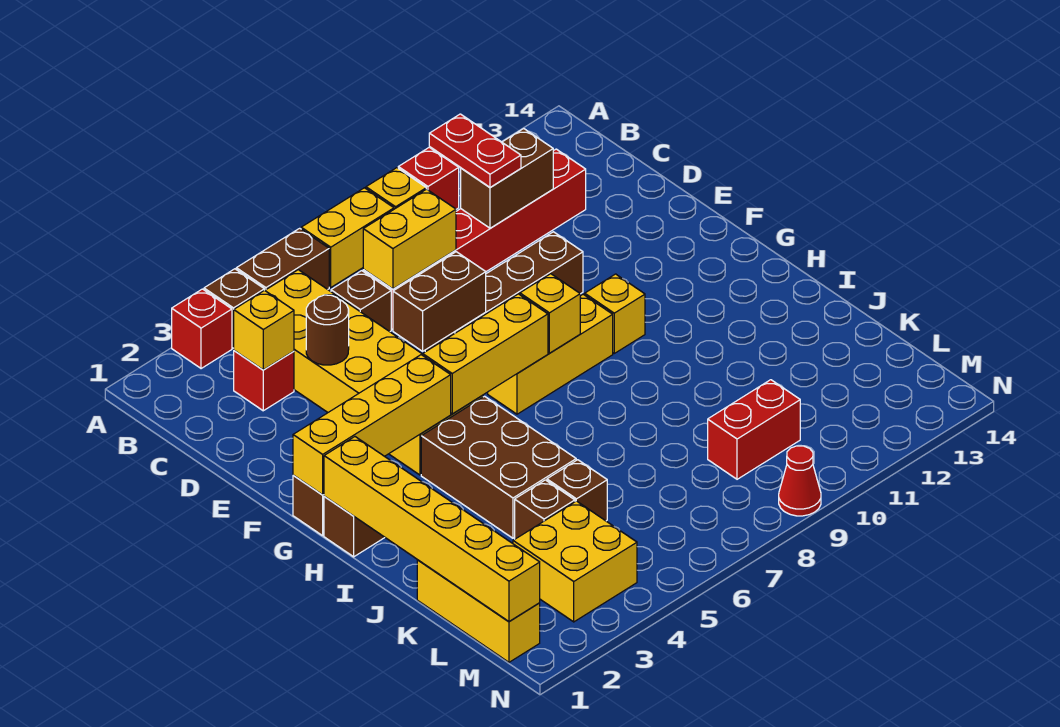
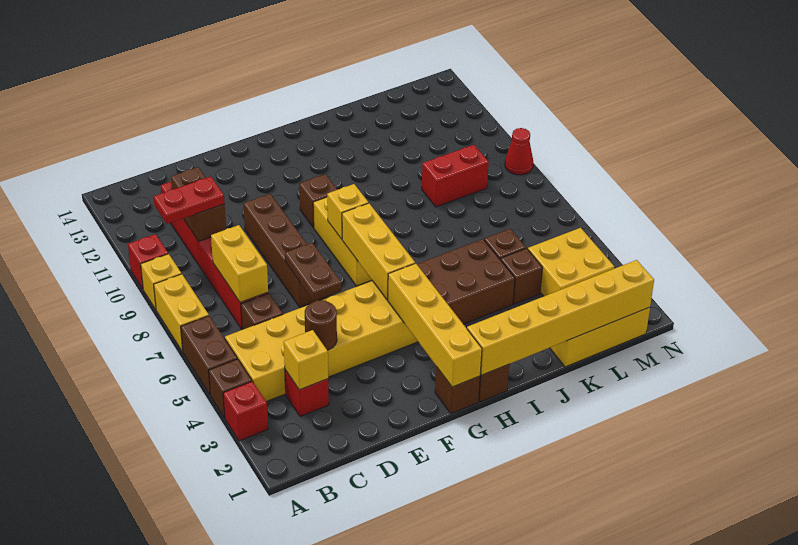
brown brick E6:E7 level 2 -> brown plate E6:E7 level 2
yellow brick G10 level 1 -> brown brick G10 level 1
red brick L9:L10 level 1 -> red brick K9:L9 level 1

